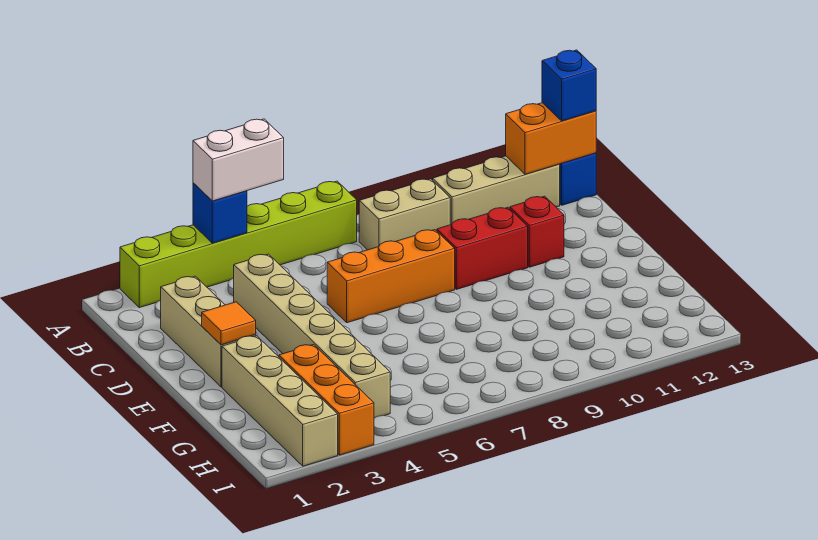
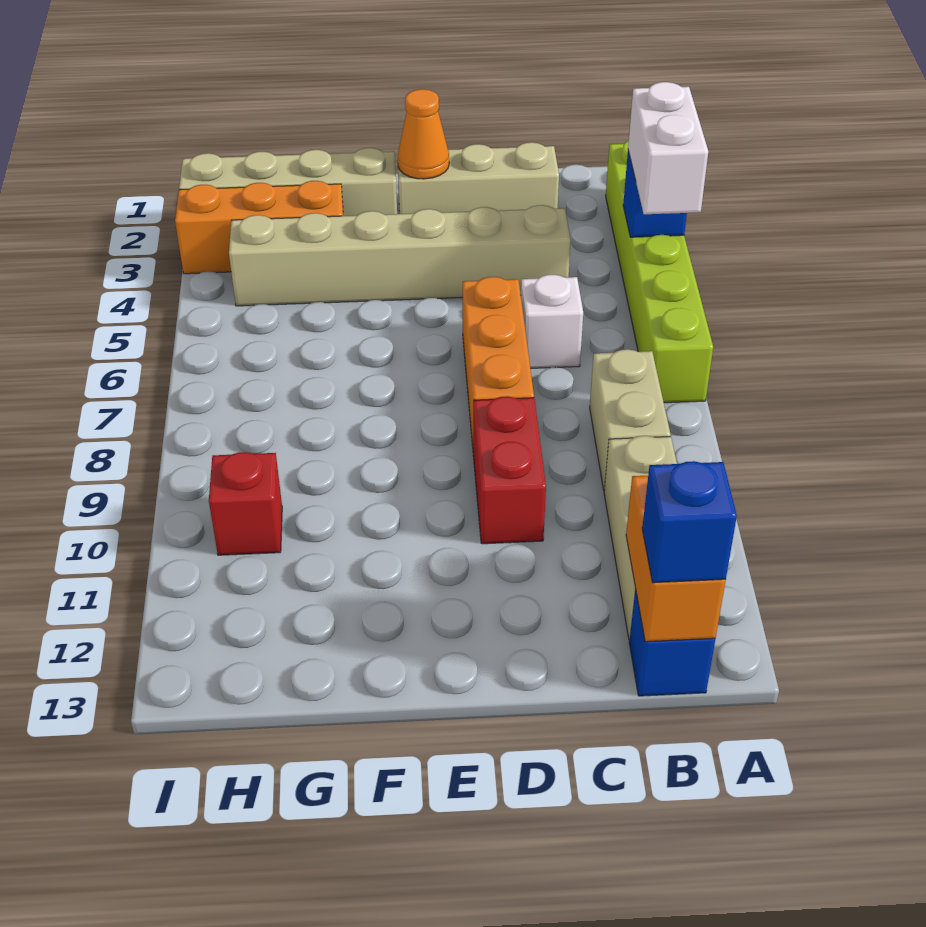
none -> white brick C6 level 1
red brick D11 level 1 -> red brick H10 level 1
orange tile E2 level 2 -> orange cone E2 level 2

